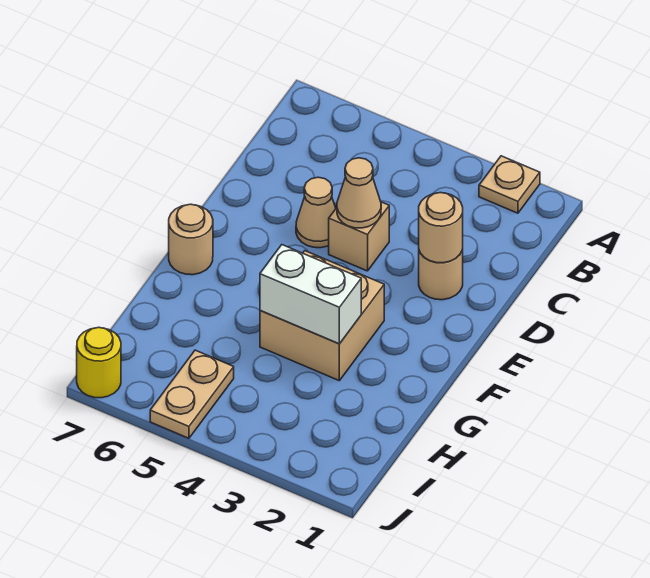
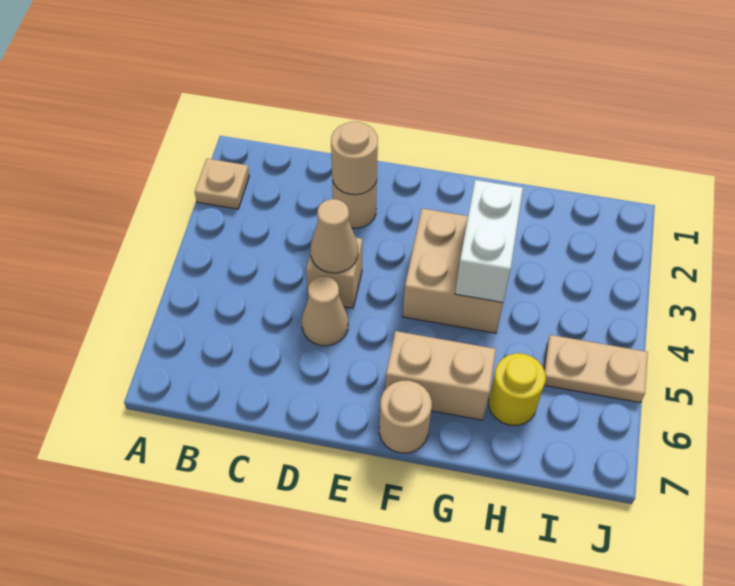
none -> tan brick F6:G6 level 1
yellow round brick J7 level 1 -> yellow round brick H6 level 1

